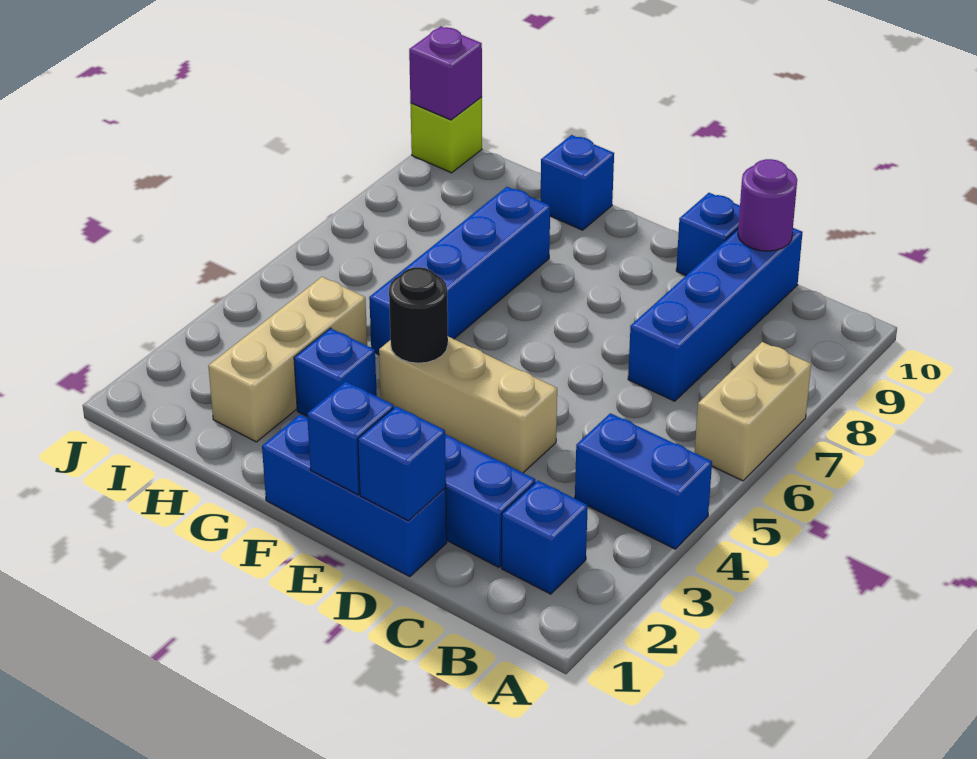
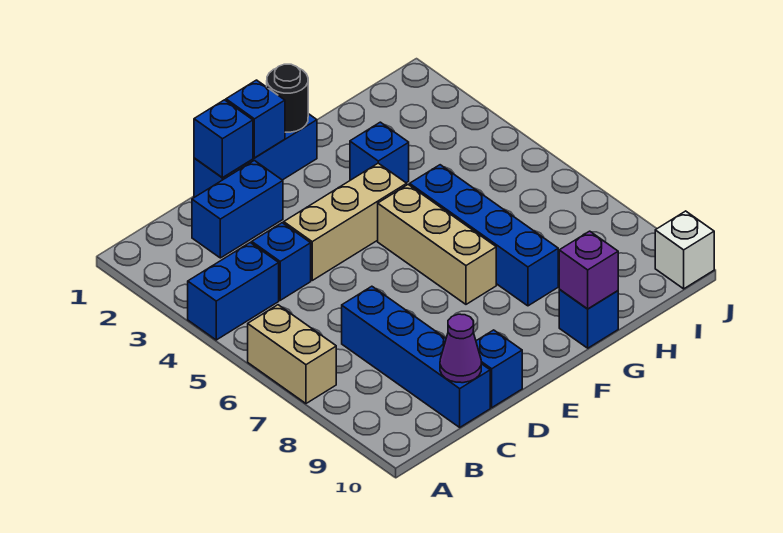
blue brick B2 level 1 -> blue brick C4 level 1
purple round brick C10 level 2 -> purple cone C10 level 2
black round brick F4 level 2 -> black round brick F1 level 2
tan brick H2:H4 level 1 -> tan brick F5:F7 level 1
lime brick J10 level 1 -> white brick J10 level 1
purple brick J10 level 2 -> purple brick G10 level 2

